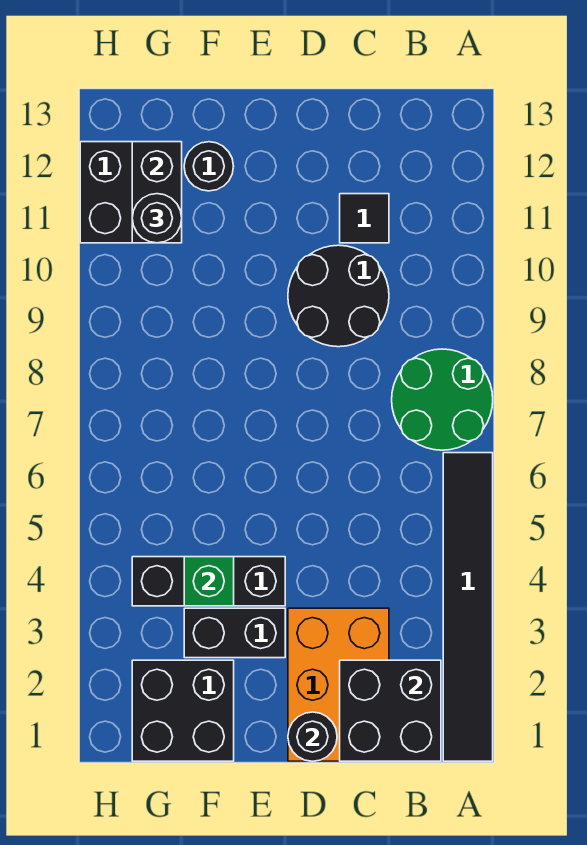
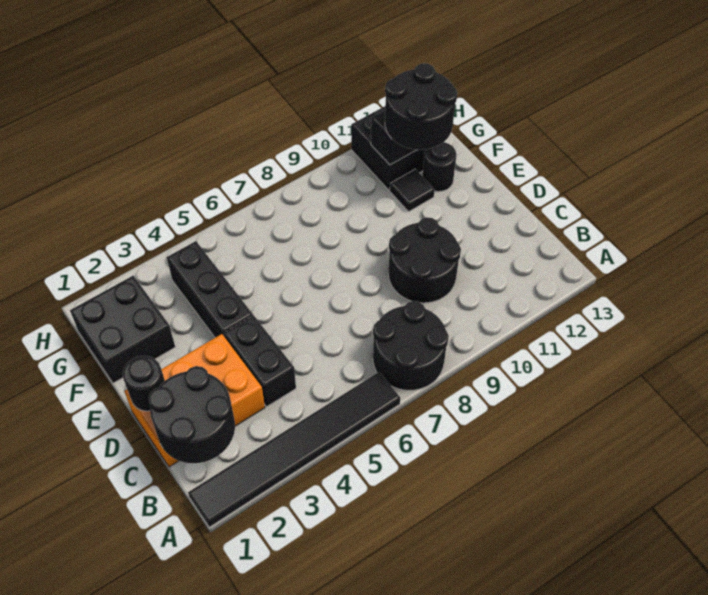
green round brick A7:B8 level 1 -> black round brick A7:B8 level 1
black brick B1:C2 level 2 -> black round brick B1:C2 level 2
black tile C11 level 1 -> black tile F11 level 1
black brick E3:F3 level 1 -> black brick C4:D4 level 1
green brick F4 level 2 -> none
black round brick G11 level 3 -> black round brick F11:G12 level 3

